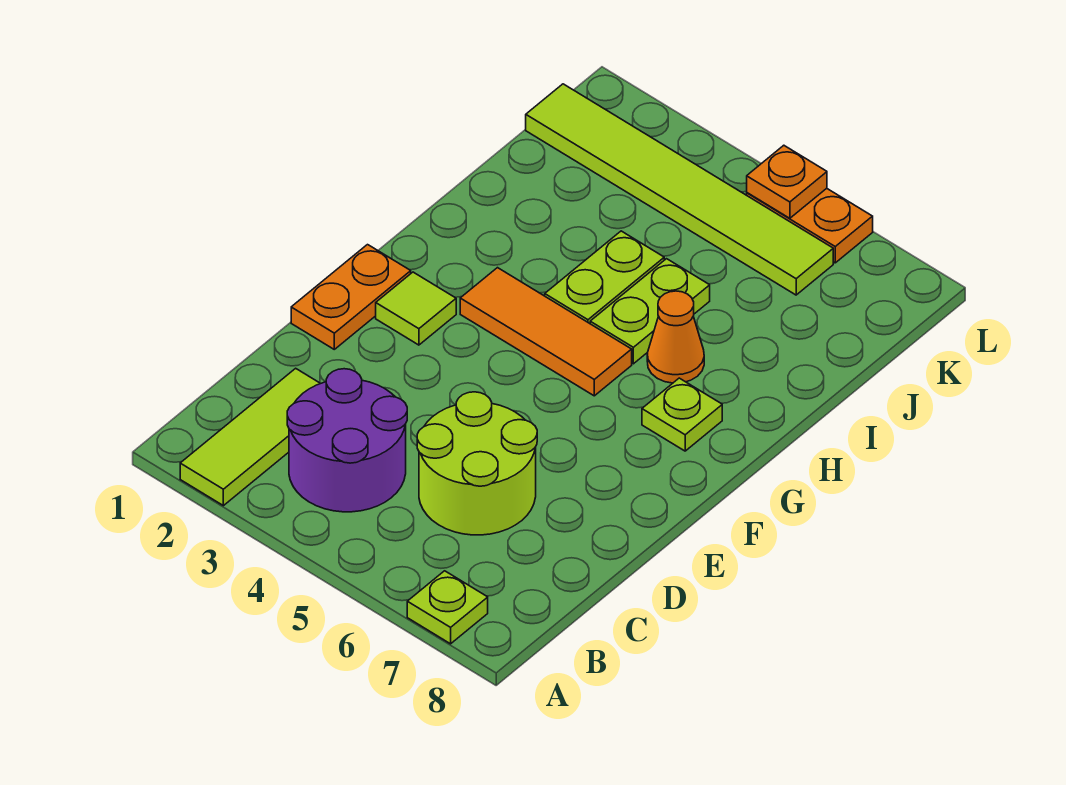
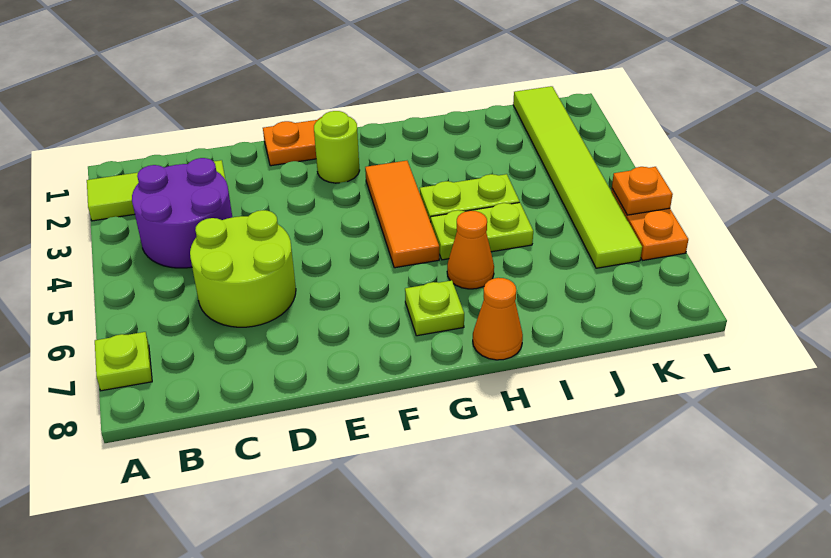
lime tile F2 level 1 -> lime round brick F2 level 1
none -> orange cone H8 level 1

